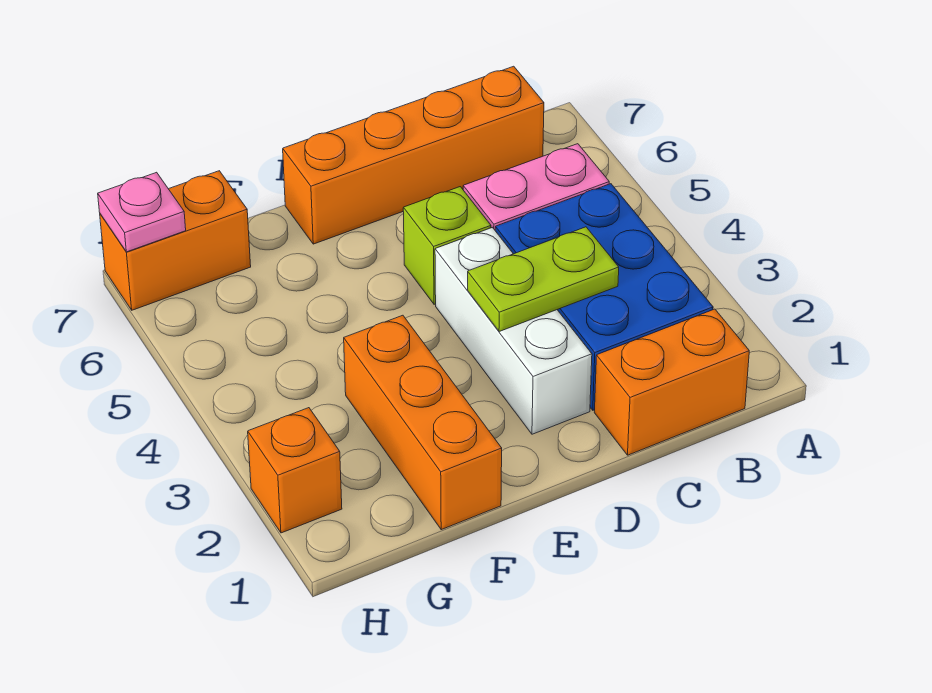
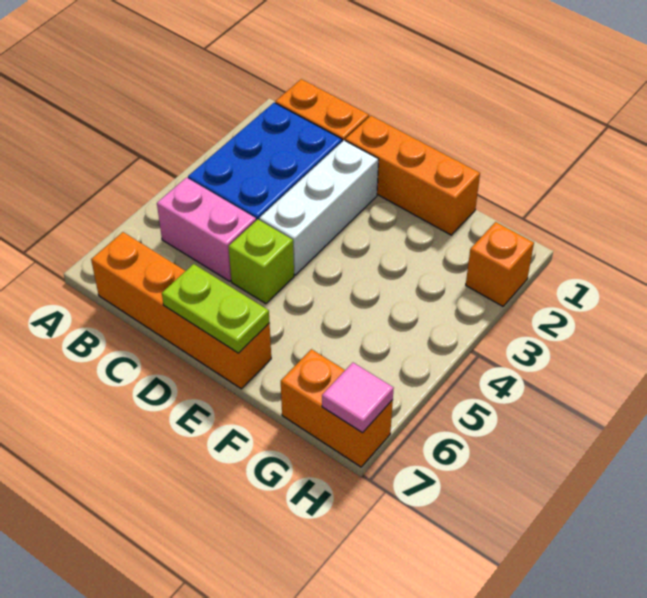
lime plate C3:D3 level 2 -> lime plate D7:E7 level 2
orange brick F1:F3 level 1 -> orange brick D1:F1 level 1
pink plate H7 level 2 -> pink tile H7 level 2

